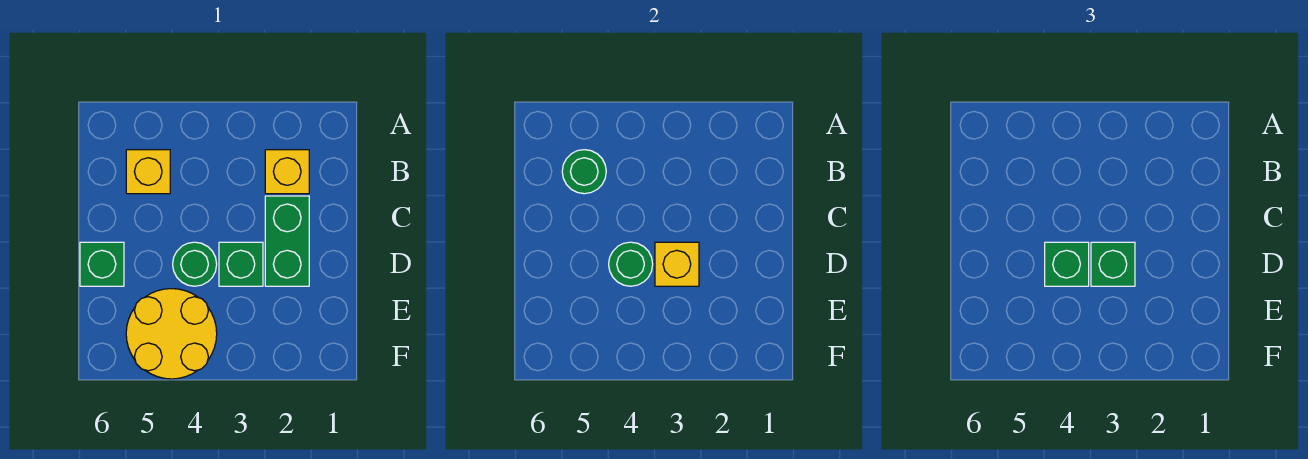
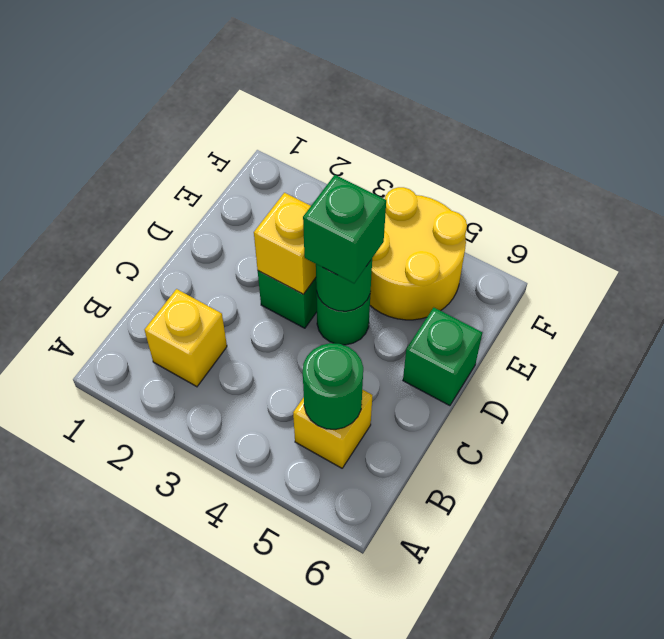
green brick C2:D2 level 1 -> none
green brick D3 level 3 -> none

